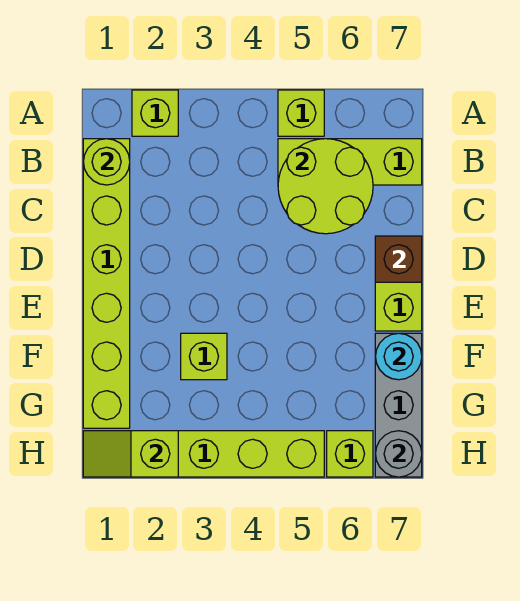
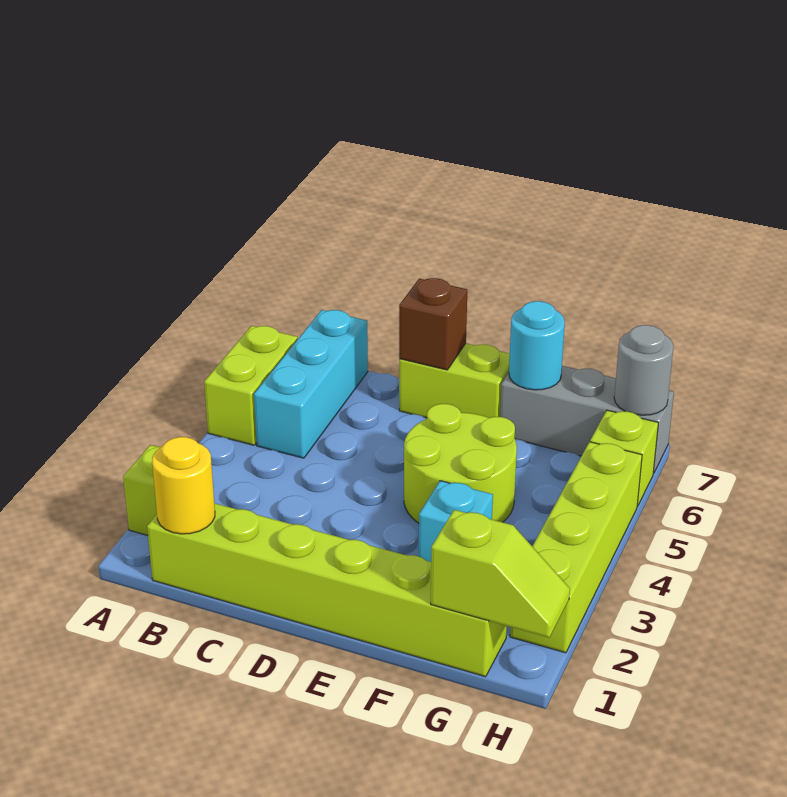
lime brick A5 level 1 -> lime brick A5:A6 level 1
lime round brick B1 level 2 -> yellow round brick B1 level 2
lime brick B5:B7 level 1 -> cyan brick B5:B7 level 1
lime round brick B5:C6 level 2 -> lime round brick E4:F5 level 1
lime brick F3 level 1 -> cyan brick F3 level 1
lime slope H1:H2 level 2 top 2 -> lime slope G1:H1 level 2 top G

